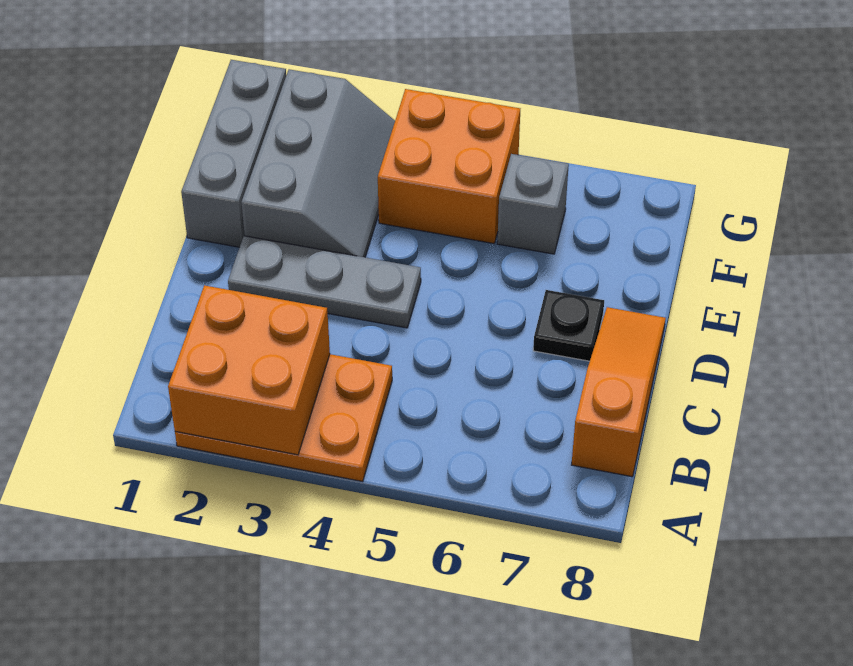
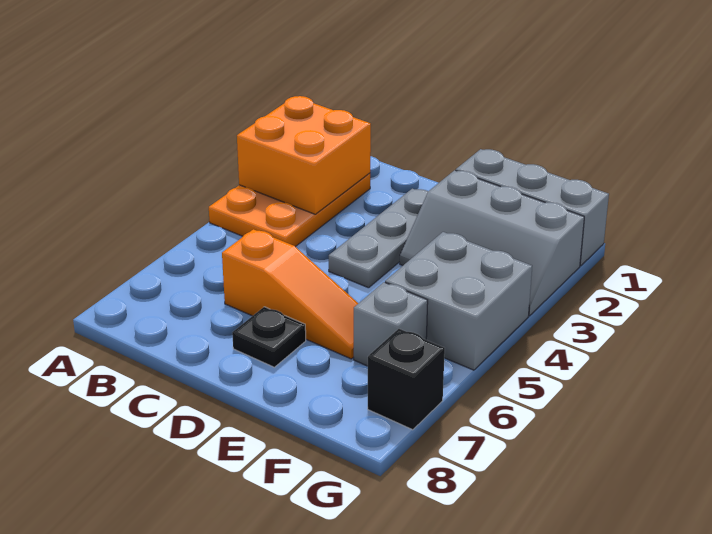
orange slope B8:D8 level 1 top B -> orange slope C6:E6 level 1 top C
orange brick F4:G5 level 1 -> grey brick F4:G5 level 1
none -> black brick G7 level 1

